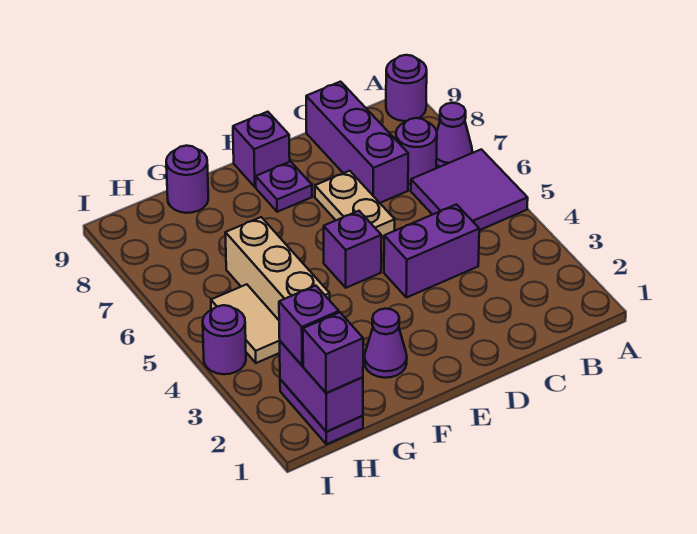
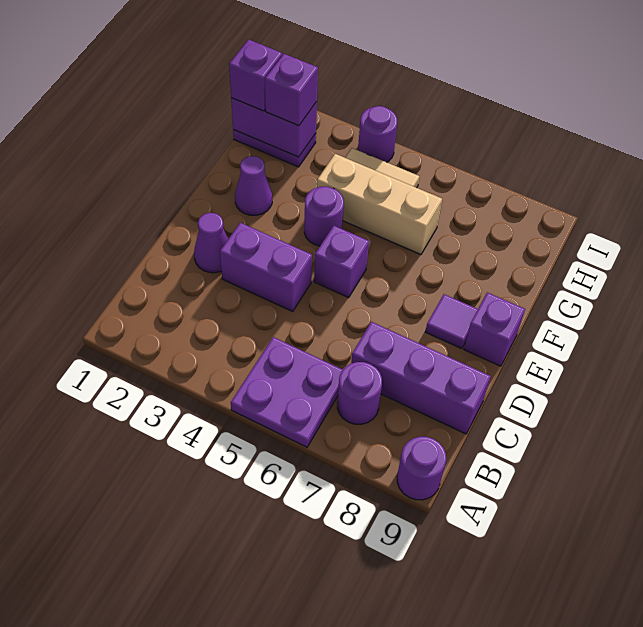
purple tile A5:B6 level 1 -> purple plate A5:B6 level 1
purple cone A7 level 1 -> purple cone D2 level 1
purple brick C4:D4 level 1 -> purple brick D3:D4 level 1
tan plate D6:D7 level 1 -> none
purple plate E8 level 1 -> purple tile E8 level 1
purple round brick G9 level 1 -> purple round brick F4 level 1

